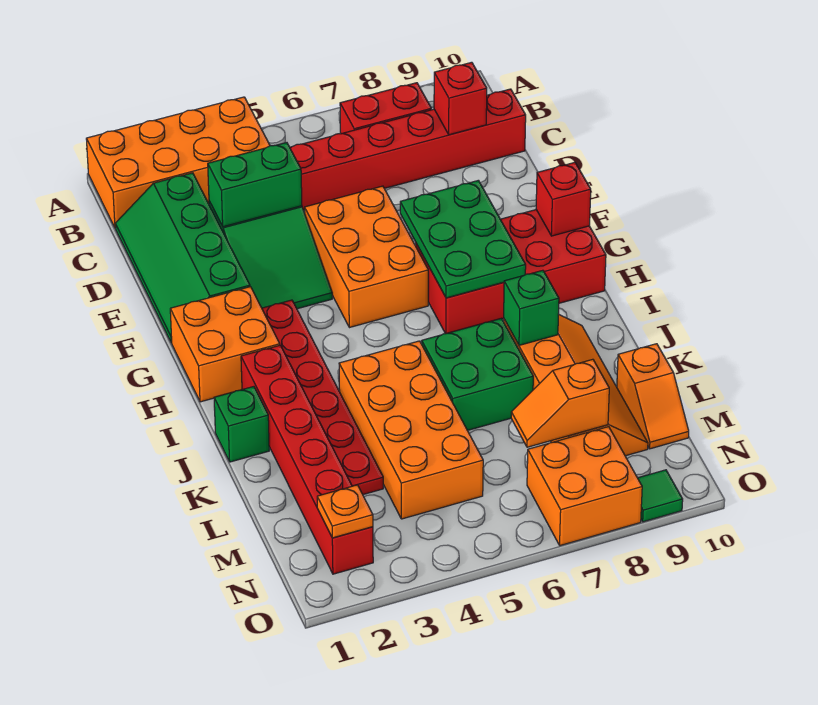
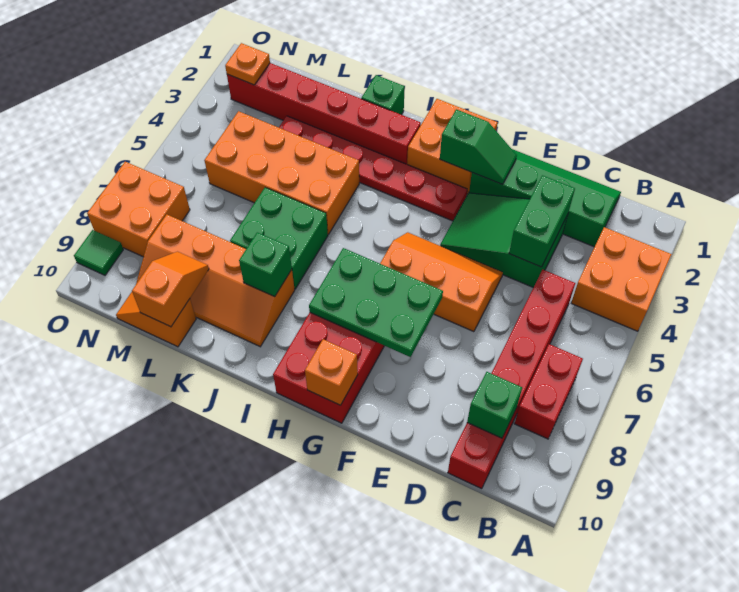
orange brick A1:B4 level 1 -> orange brick A3:B4 level 1
red brick C9 level 2 -> green brick C9 level 2
orange brick E5:G6 level 1 -> orange slope E5:G6 level 1 top 6
none -> green slope F2:G2 level 2 top G
red brick G10 level 2 -> orange brick G10 level 2
orange slope M7:M8 level 2 top 8 -> orange slope L9:L10 level 2 top 10

